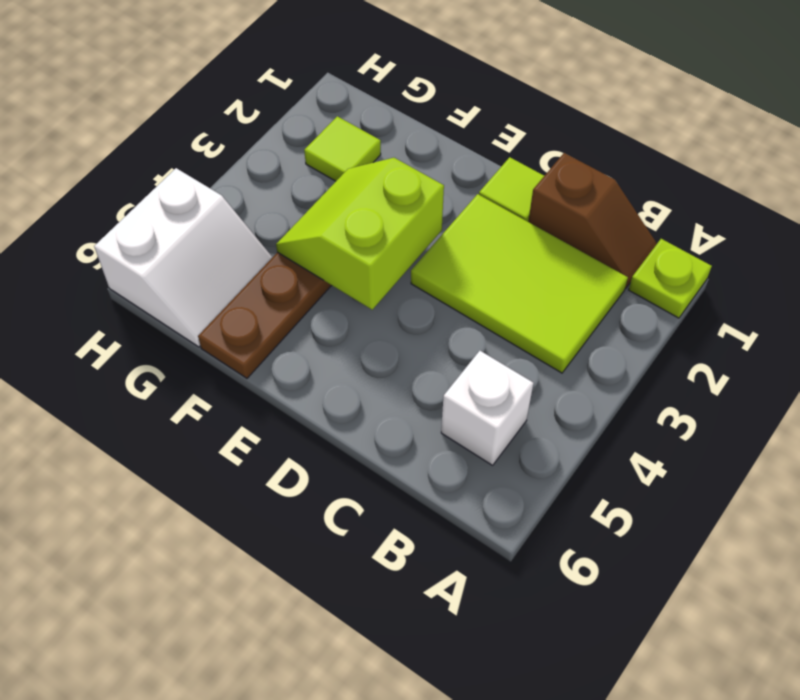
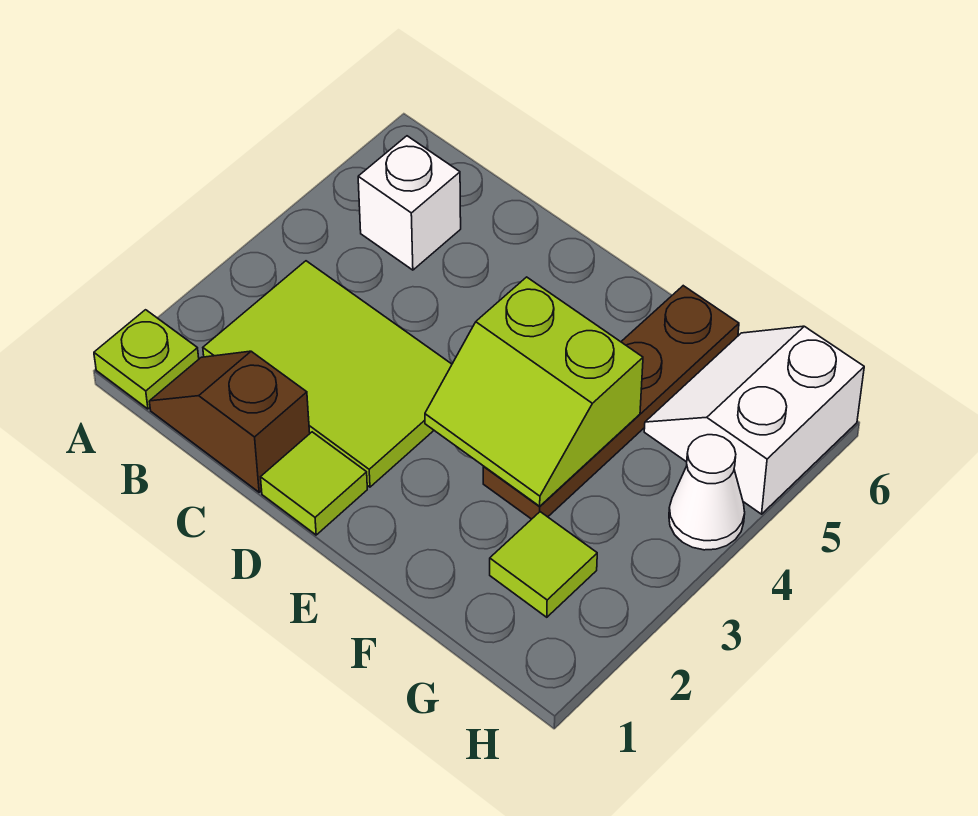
lime slope E3:F4 level 2 top E -> lime slope E3:F4 level 2 top 4
none -> white cone H4 level 1

